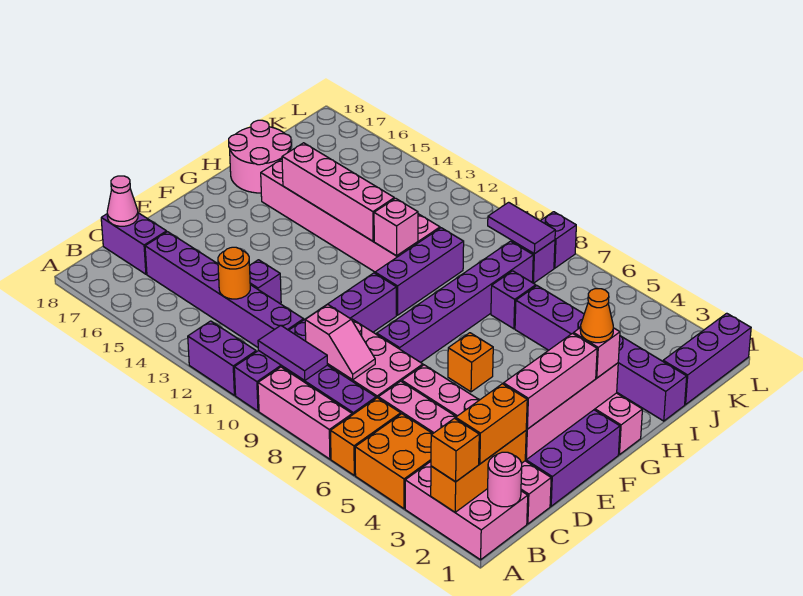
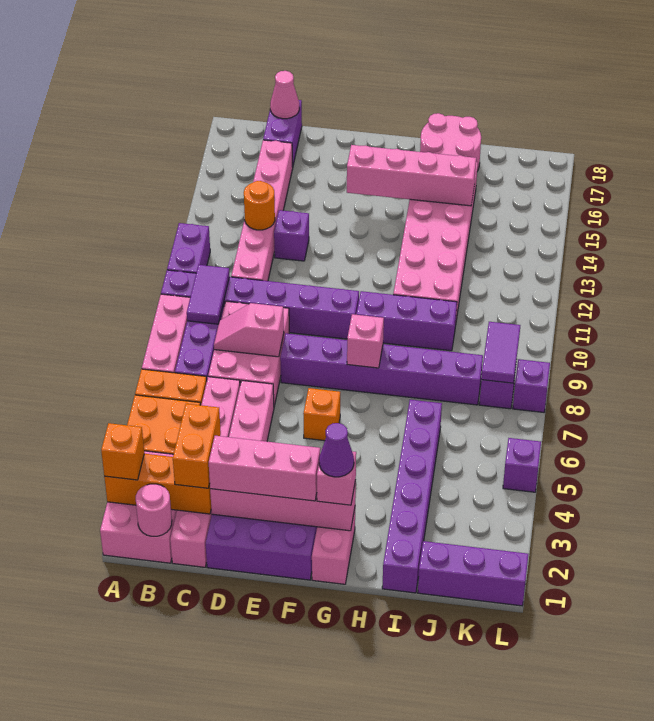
orange brick B2:C2 level 3 -> orange brick C2:C3 level 3
pink slope C8:C9 level 2 top 9 -> pink slope C8:D8 level 2 top D
purple brick C11:C16 level 1 -> pink brick C11:C16 level 1
orange cone G2 level 4 -> purple cone G2 level 4
pink brick H11 level 2 -> pink brick G8 level 2
pink brick H12:H15 level 2 -> pink brick F15:I15 level 2
purple brick I7 level 1 -> purple brick L5 level 1

